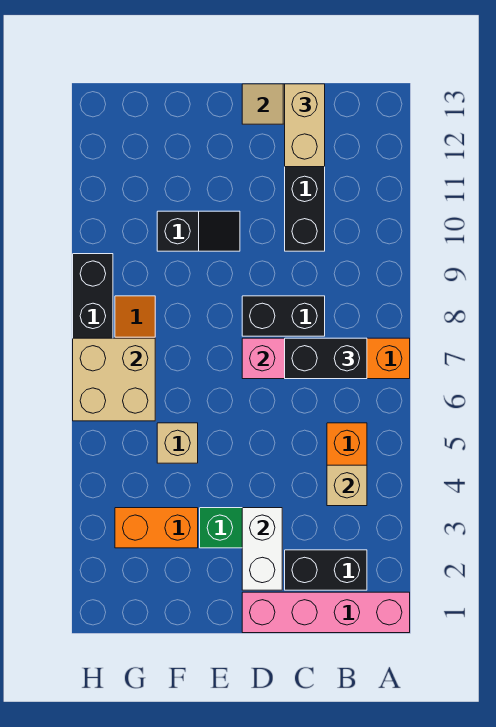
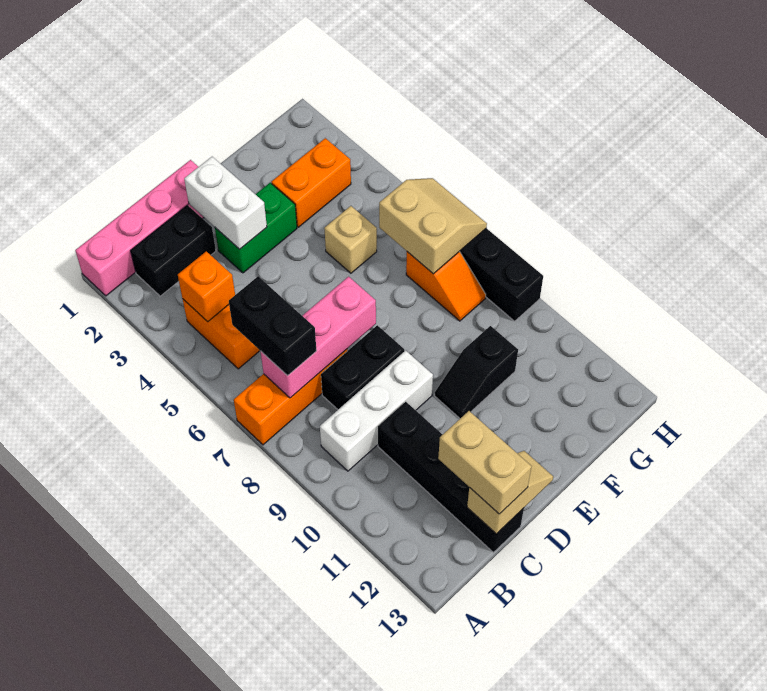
tan brick B4 level 2 -> orange brick B4 level 2
black brick B7:C7 level 3 -> black brick B6:B7 level 3
none -> white brick B9:D9 level 1
tan brick G6:H7 level 2 -> tan slope G6:H7 level 2 top G

